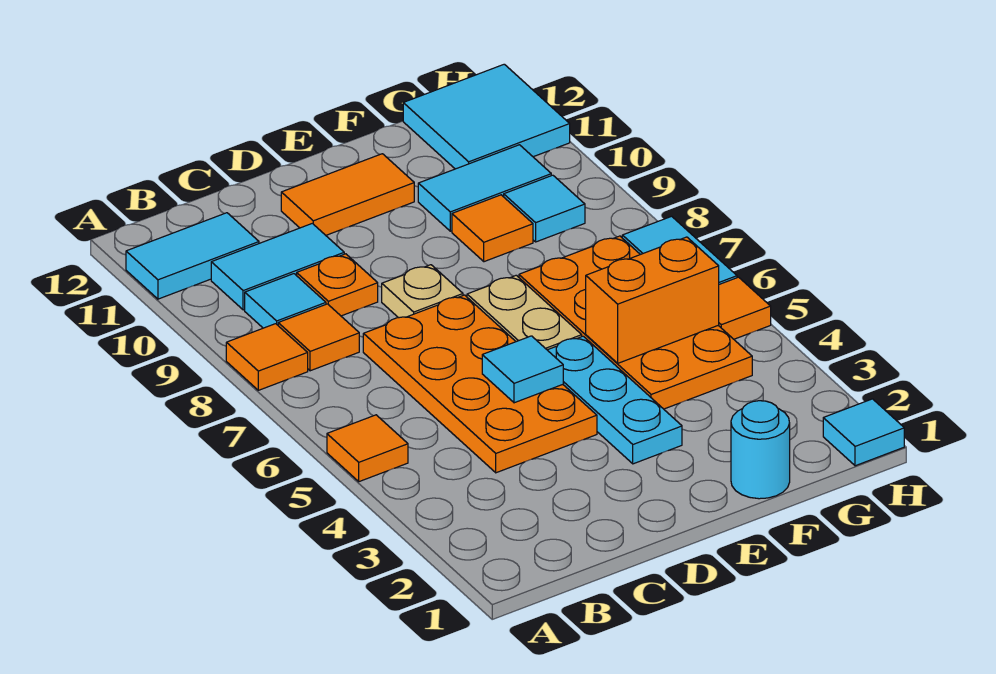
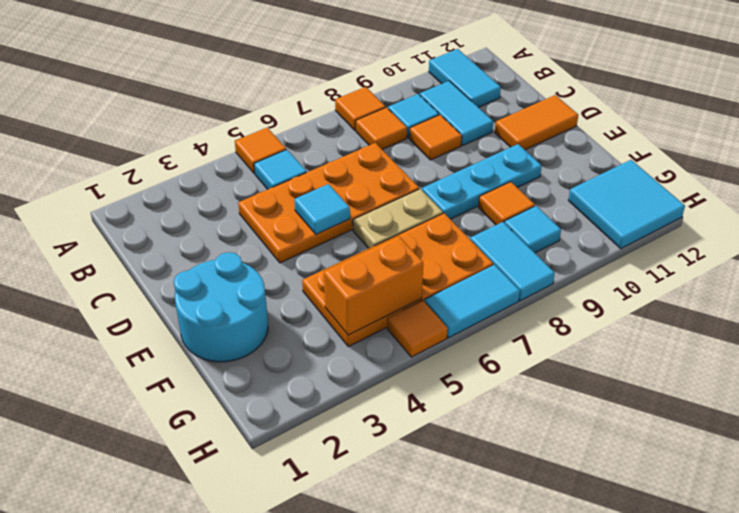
orange plate C9 level 1 -> orange tile C9 level 1
tan plate D8 level 1 -> none
orange tile D11:E11 level 1 -> orange tile D11:D12 level 1
cyan plate E3:E5 level 1 -> cyan plate E8:E10 level 1
cyan round brick F1 level 1 -> cyan round brick E1:F2 level 1
orange brick F5:G5 level 2 -> orange brick G4:G5 level 2
cyan tile F10:G10 level 1 -> cyan tile G8:H8 level 1
cyan tile H1 level 1 -> cyan tile B5 level 1

